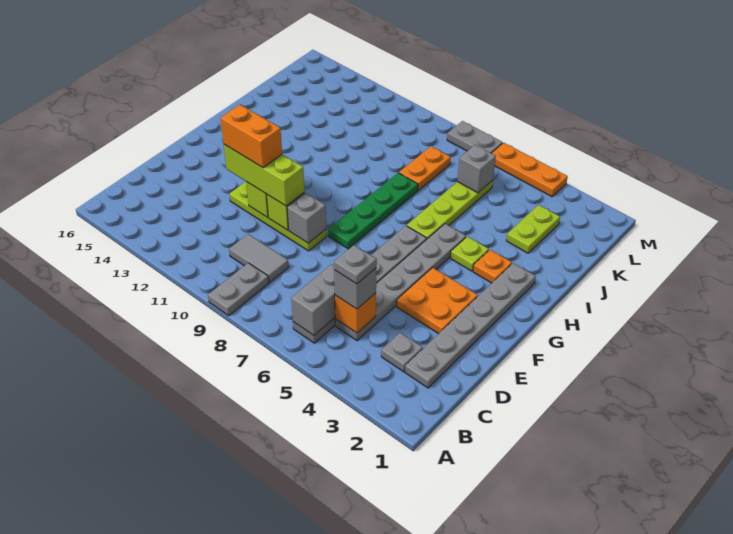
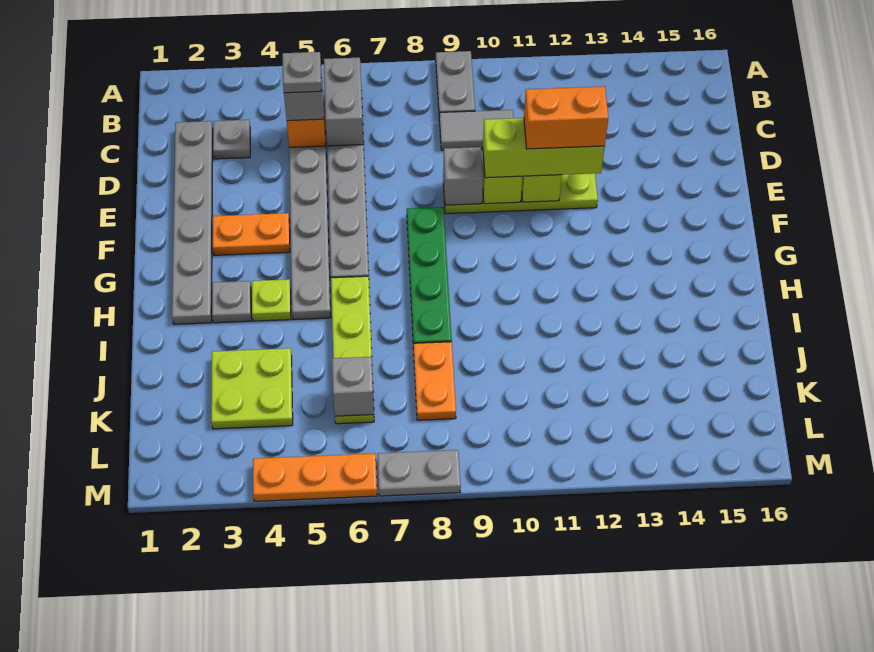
orange plate E3:F4 level 1 -> orange plate F3:F4 level 1
orange plate H3 level 1 -> grey plate H3 level 1
lime plate J3:K3 level 1 -> lime plate J3:K4 level 1

